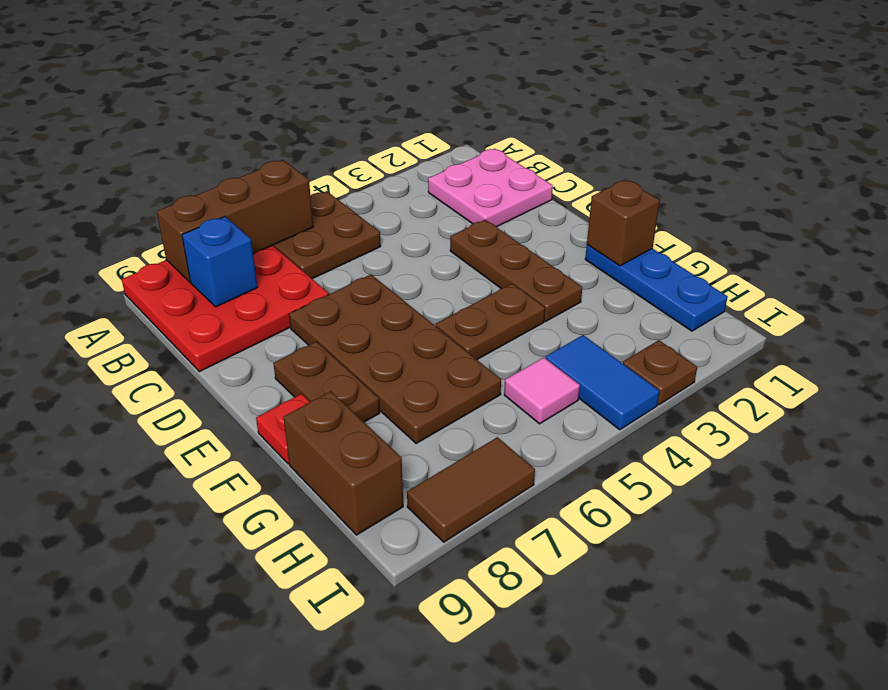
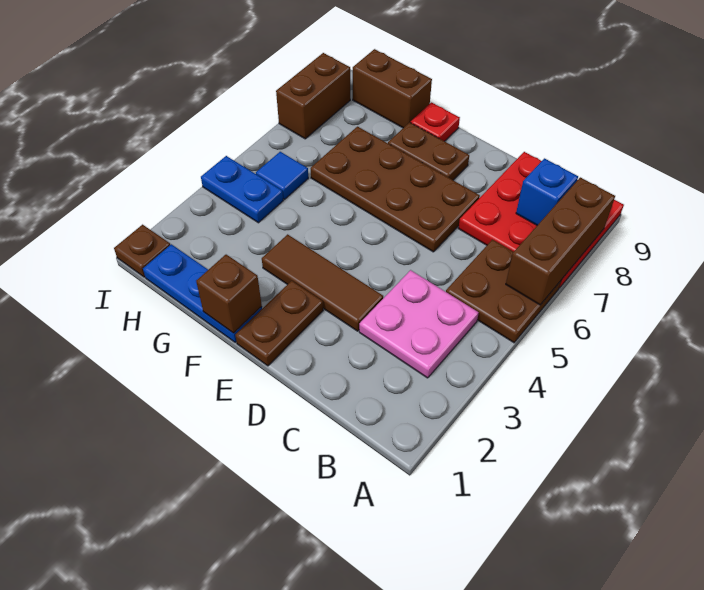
pink plate B1:C2 level 1 -> pink plate B3:C4 level 1
brown plate D3:F3 level 1 -> brown tile D3:F3 level 1
brown plate F4:F5 level 1 -> brown plate E1:E2 level 1
blue tile H4:I4 level 1 -> blue plate H4:I4 level 1
pink tile H5 level 1 -> blue tile H5 level 1
brown plate I3 level 1 -> brown plate I1 level 1
brown tile I7:I8 level 1 -> brown brick I7:I8 level 1

